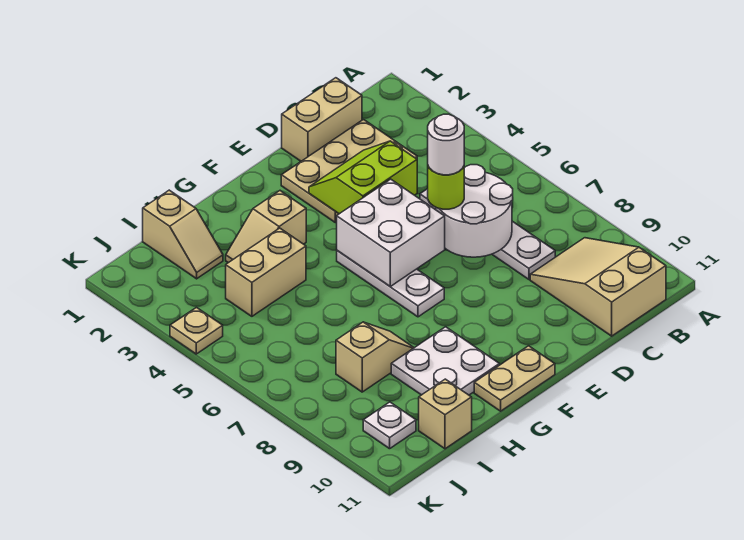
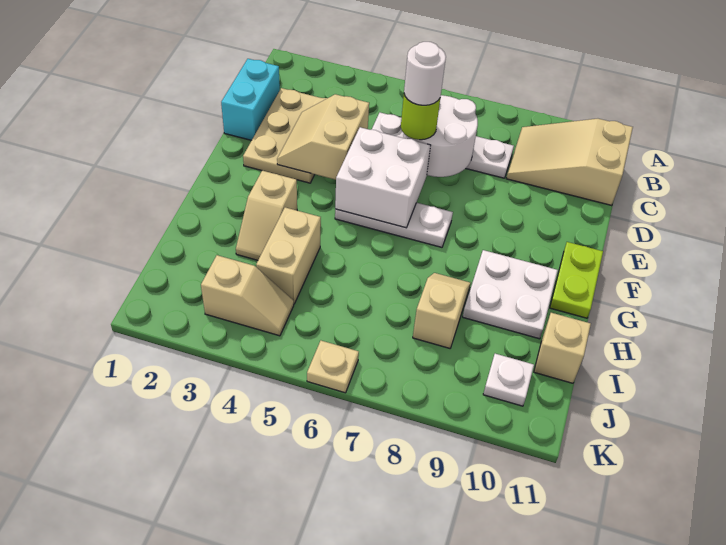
tan brick C1:D1 level 1 -> cyan brick C1:D1 level 1
lime slope D3:E4 level 2 top 4 -> tan slope D3:E4 level 2 top 4
tan plate F11:G11 level 1 -> lime plate F11:G11 level 1
tan slope I1:I2 level 1 top 1 -> tan slope J3:J4 level 1 top 3
tan plate K4 level 1 -> tan plate K6 level 1

